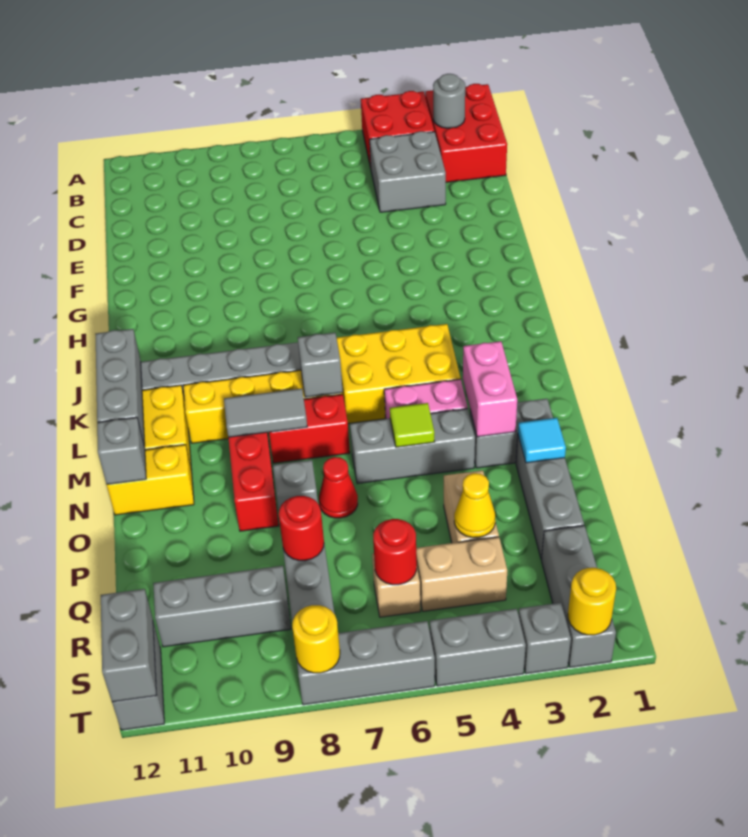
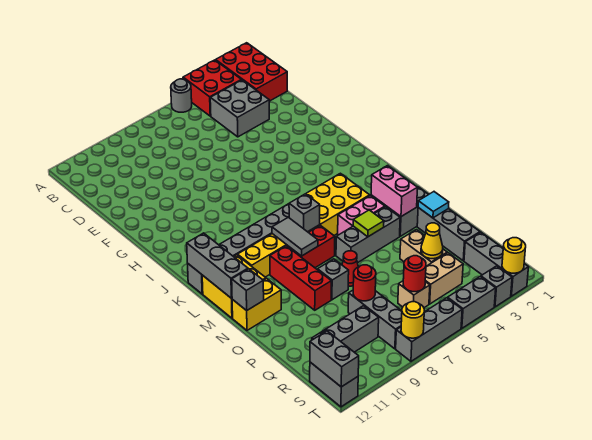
grey round brick B2 level 2 -> grey round brick A5 level 1
grey tile M8:M9 level 2 -> grey tile L8:M8 level 2

